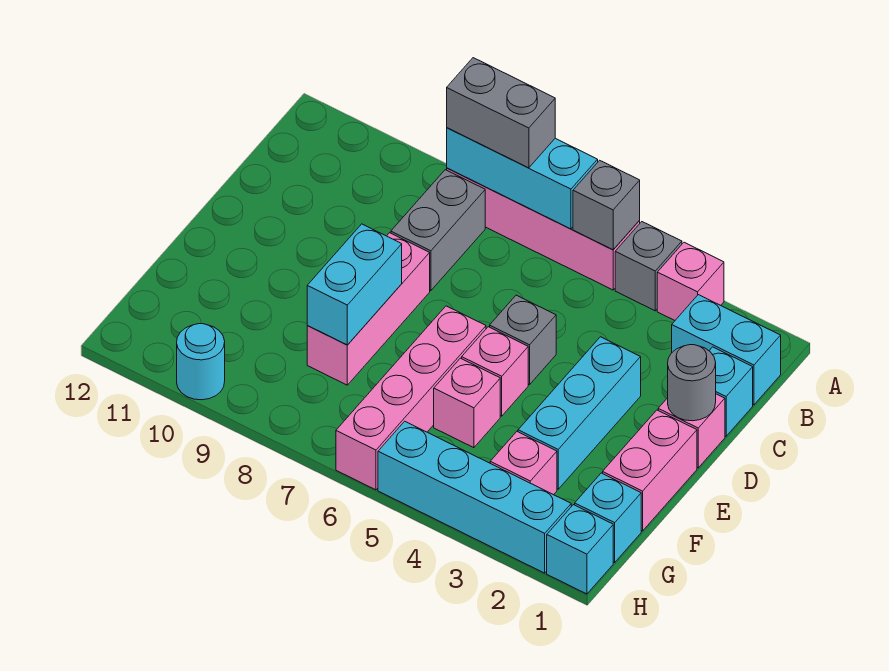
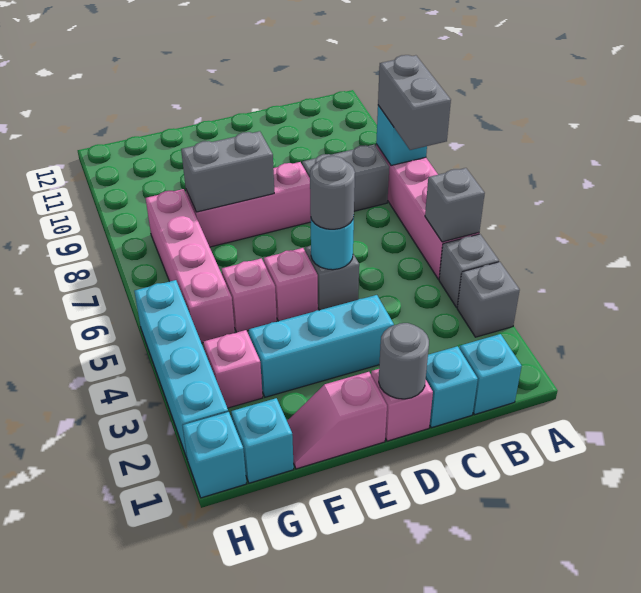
pink brick A3 level 1 -> grey brick A3 level 1
cyan brick A6:A8 level 2 -> cyan brick A8 level 2
cyan brick B1:B2 level 1 -> cyan brick B1 level 1
none -> grey round brick D5 level 3
pink brick E1:F1 level 1 -> pink slope E1:F1 level 1 top E
pink brick E6:H6 level 1 -> pink brick G5:G8 level 1
cyan brick E8:F8 level 2 -> grey brick E8:F8 level 2
cyan round brick H10 level 1 -> cyan round brick D5 level 2

